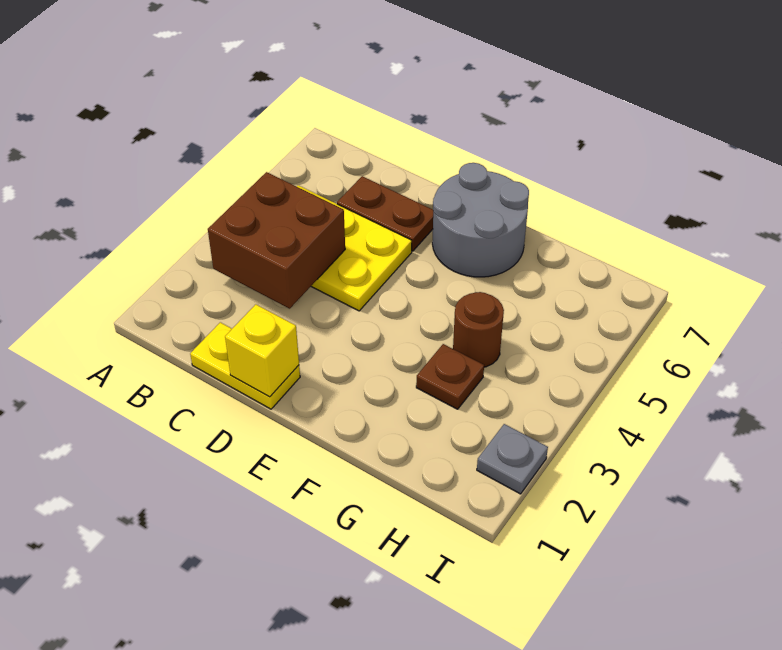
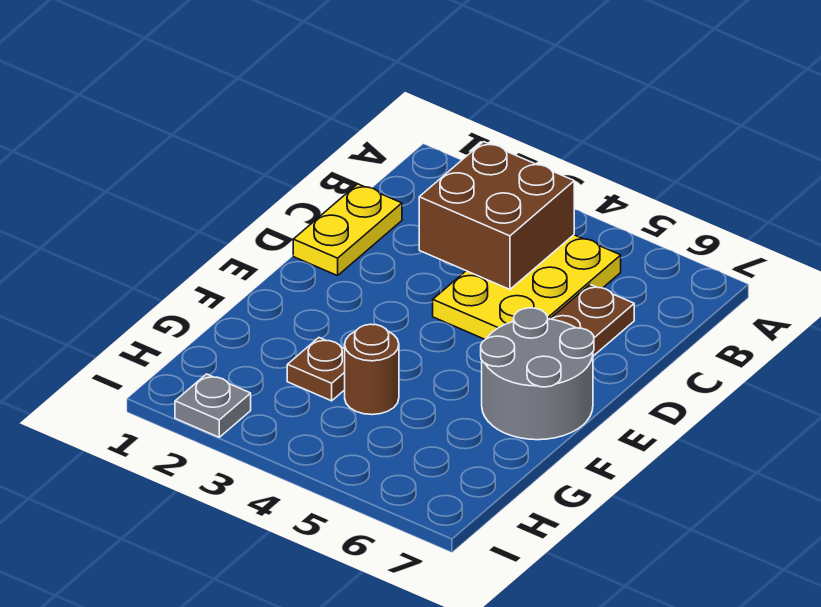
yellow brick D1 level 2 -> none

